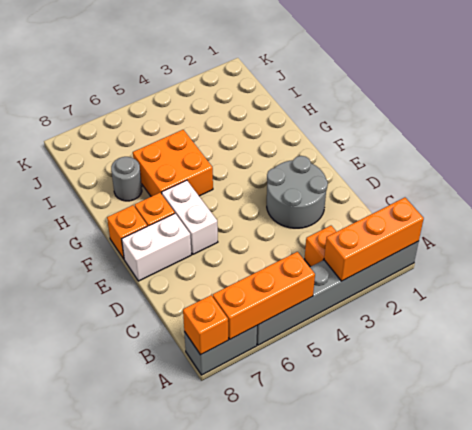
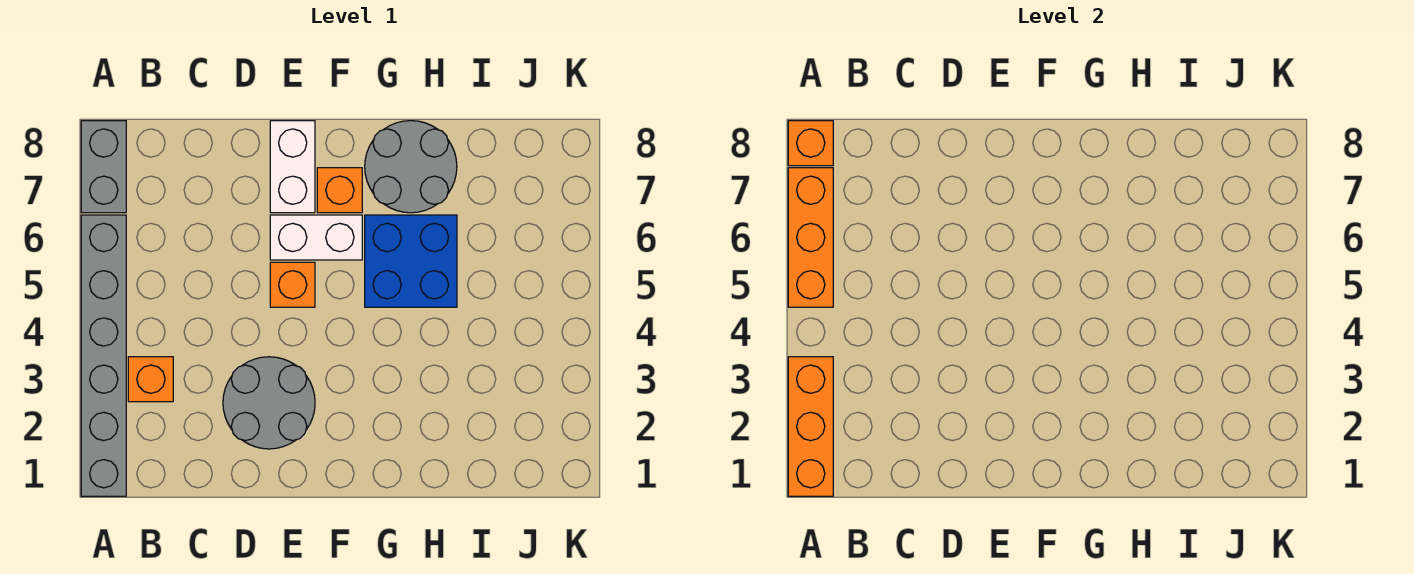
orange brick F8 level 1 -> orange brick E5 level 1
orange brick G5:H6 level 1 -> blue brick G5:H6 level 1
grey round brick H7 level 1 -> grey round brick G7:H8 level 1

